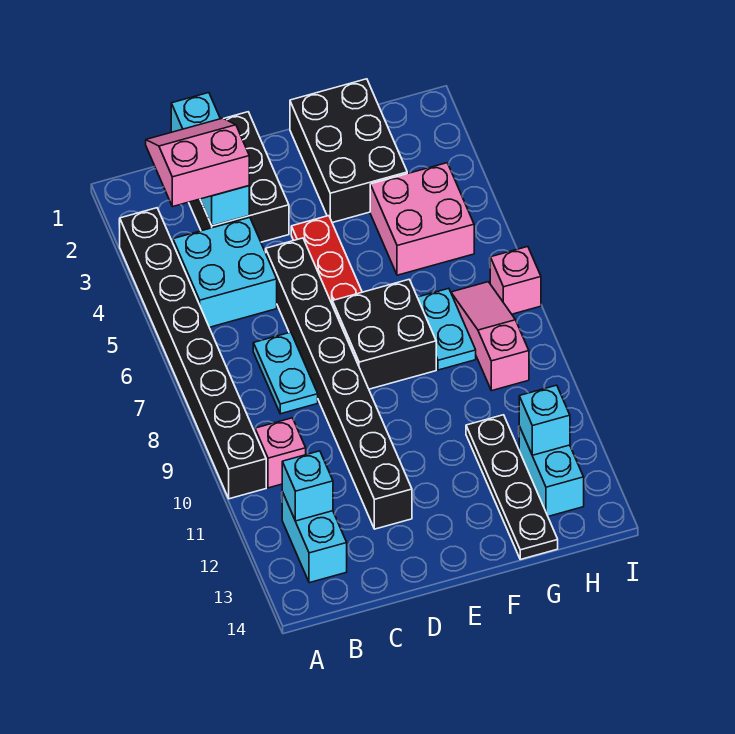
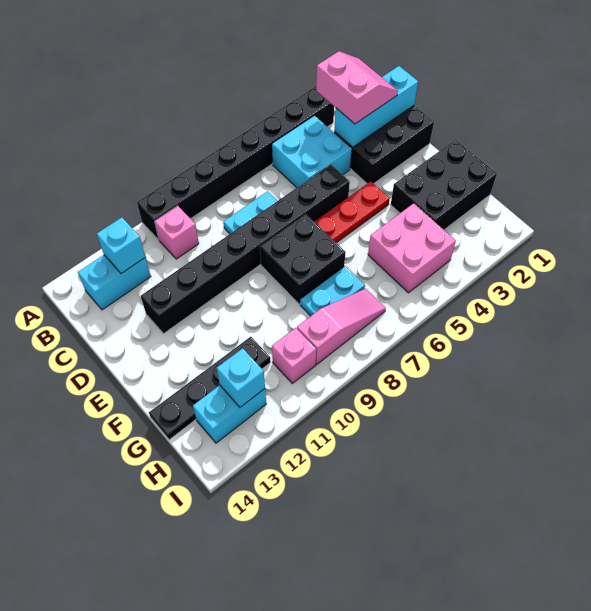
pink brick I7 level 1 -> pink brick H10 level 1

